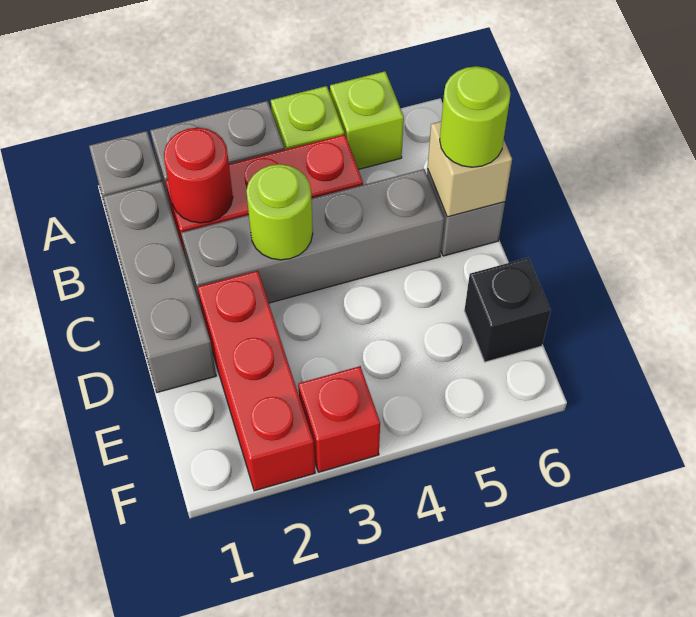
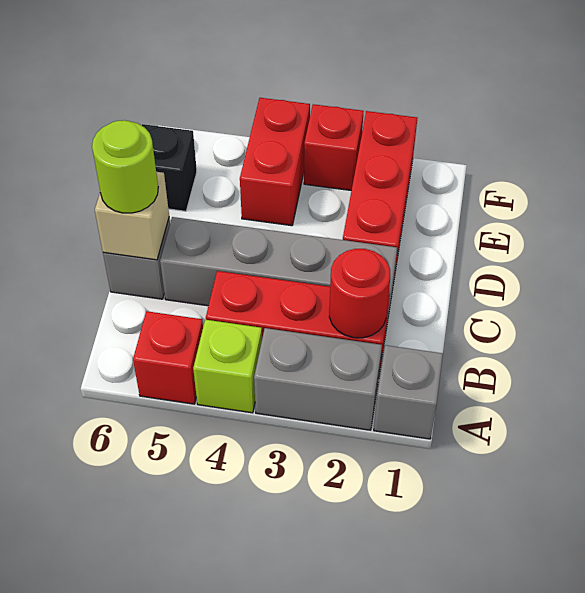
lime brick A5 level 1 -> red brick A5 level 1
grey brick B1:D1 level 1 -> none
lime round brick C3 level 2 -> none
none -> red brick E4:F4 level 1

